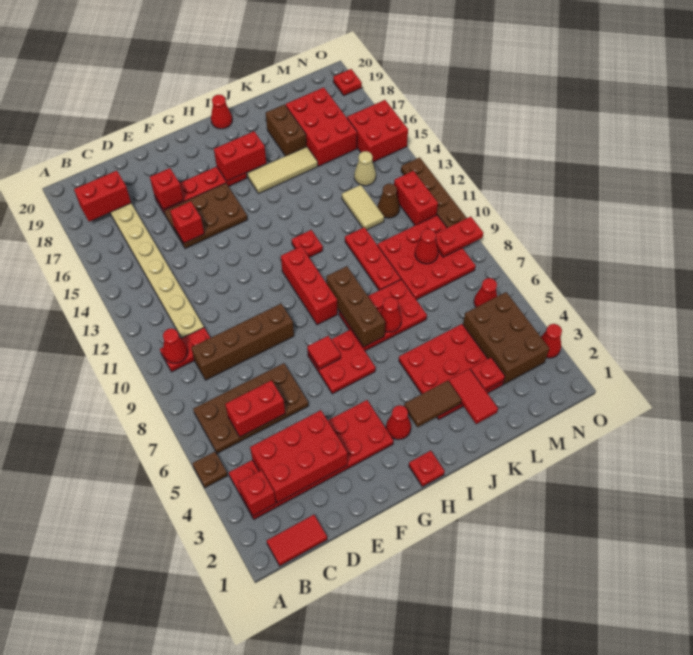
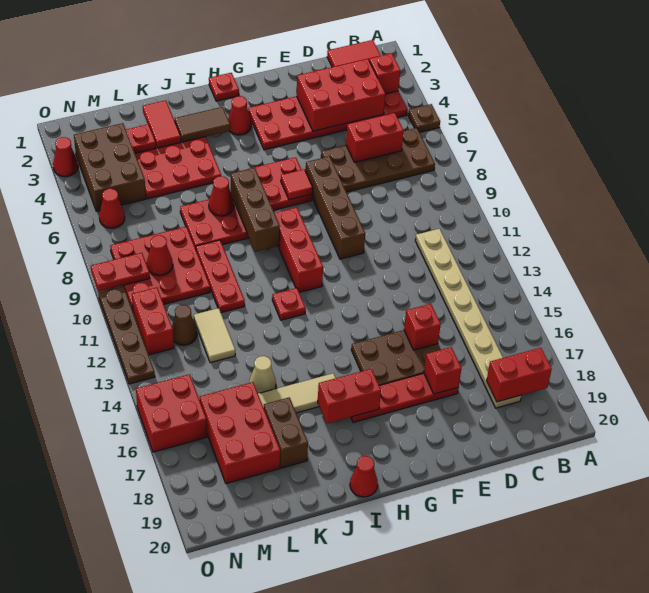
red plate B10:C10 level 1 -> none
red cone B10 level 2 -> none
brown brick C9:F9 level 1 -> brown brick F7:F10 level 1
tan cone M14 level 1 -> tan cone K15 level 1
red plate O19 level 1 -> none

